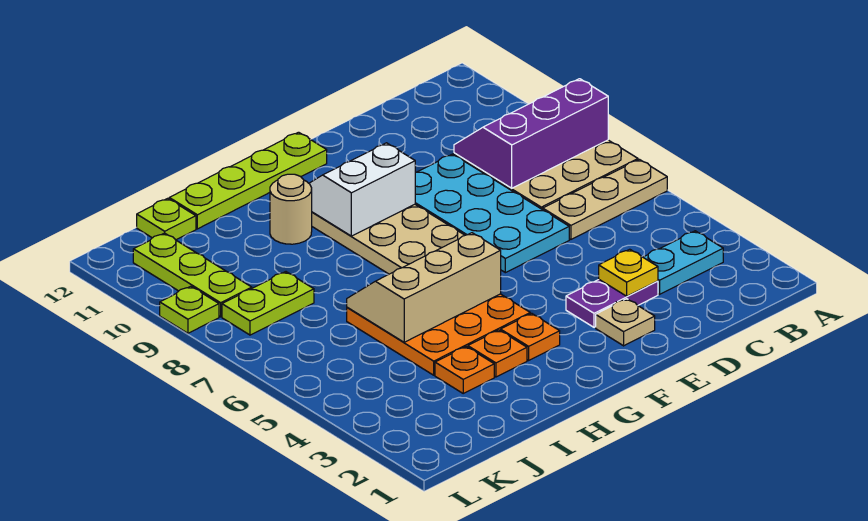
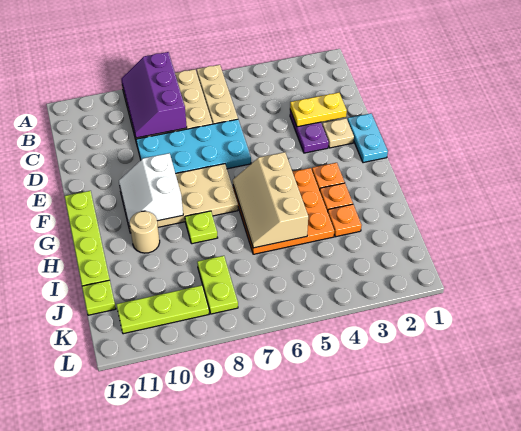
cyan plate B3:C3 level 1 -> cyan plate E1:F1 level 1
yellow plate D3 level 2 -> yellow plate D2:D3 level 2
lime plate L9 level 1 -> lime plate H8 level 1

